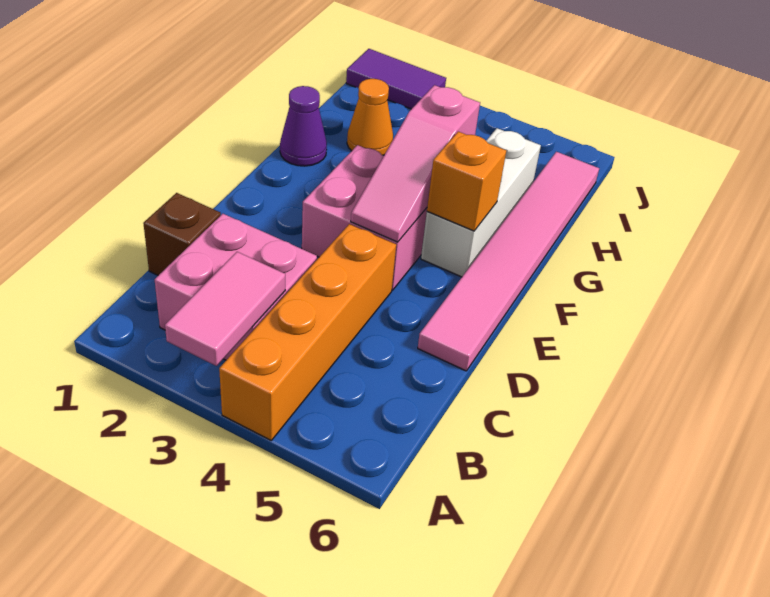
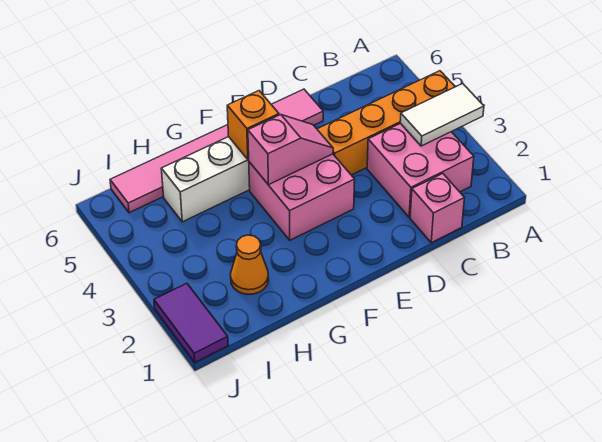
pink tile A3:B3 level 2 -> white tile A3:B3 level 2
brown brick C1 level 1 -> pink brick C1 level 1
pink slope E4:G4 level 2 top G -> pink slope E4:F4 level 2 top F
purple cone G1 level 1 -> none

